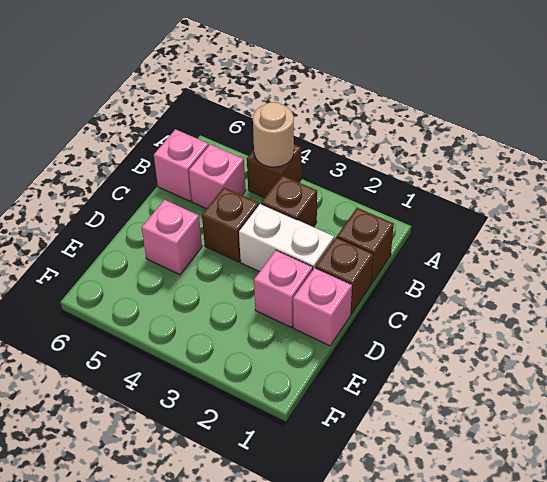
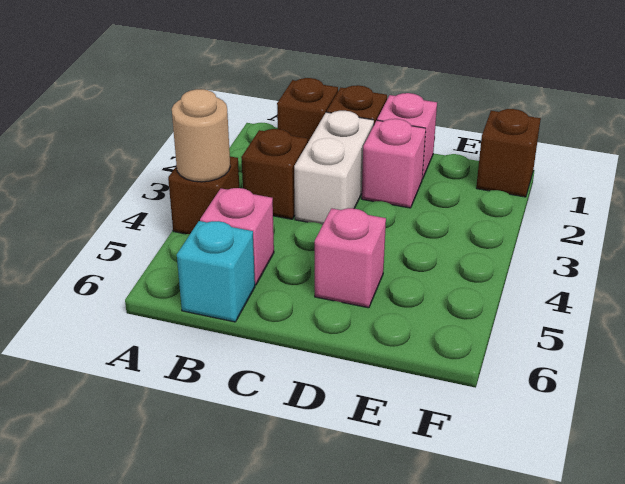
pink brick B6 level 1 -> cyan brick B6 level 1
brown brick C4 level 1 -> brown brick F1 level 1

